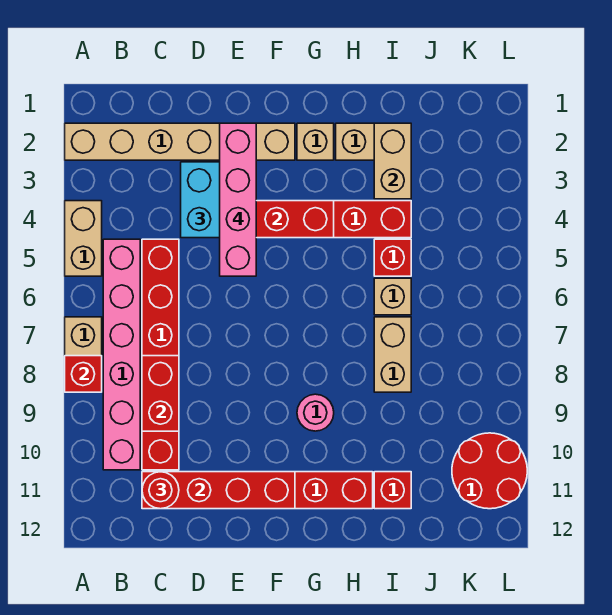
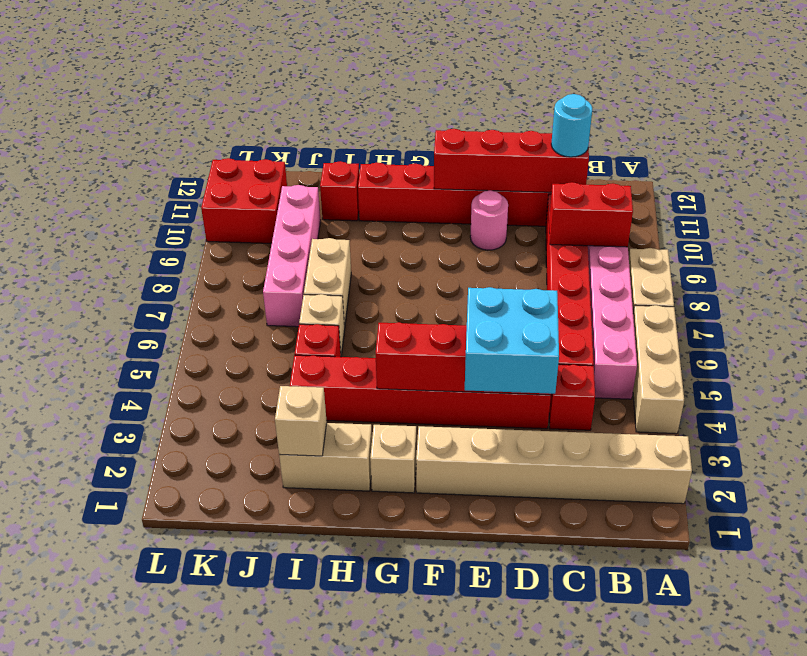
tan brick A4:A5 level 1 -> tan brick A4:A6 level 1
red brick A8 level 2 -> red brick C4 level 1
red brick C8:C9 level 2 -> red brick B9:C9 level 2
red round brick C11 level 3 -> cyan round brick C11 level 3
pink brick E2:E5 level 4 -> pink brick J7:J10 level 1
pink round brick G9 level 1 -> pink round brick E10 level 1
tan brick I2:I3 level 2 -> tan brick I2 level 2
red round brick K10:L11 level 1 -> red brick K10:L11 level 1

